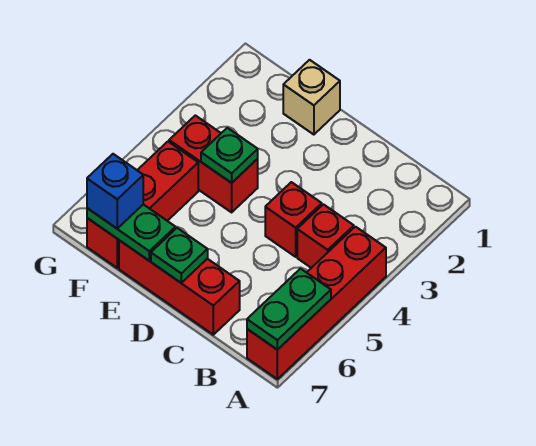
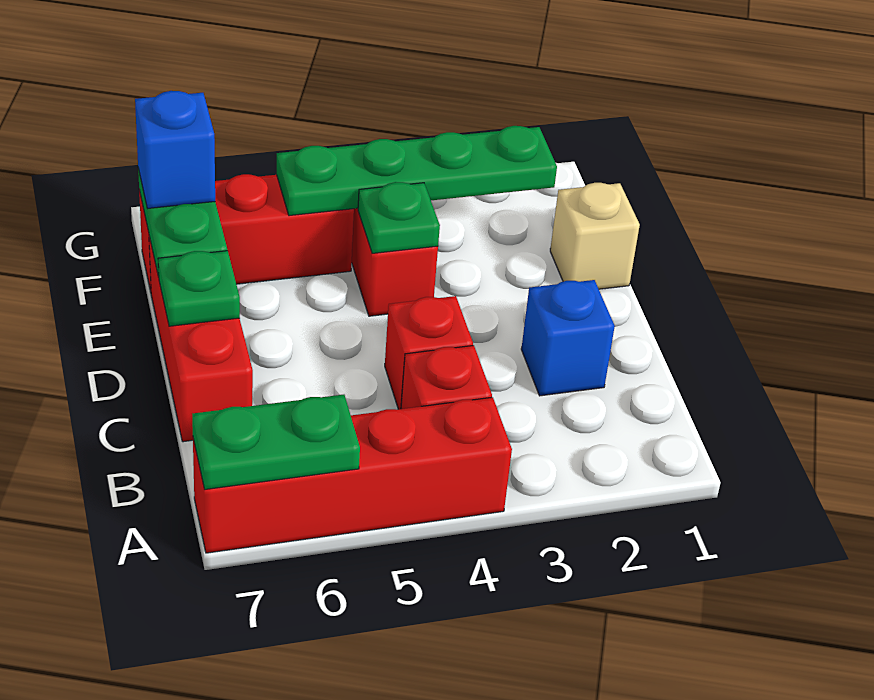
none -> blue brick C2 level 1
none -> green plate F2:F5 level 2

